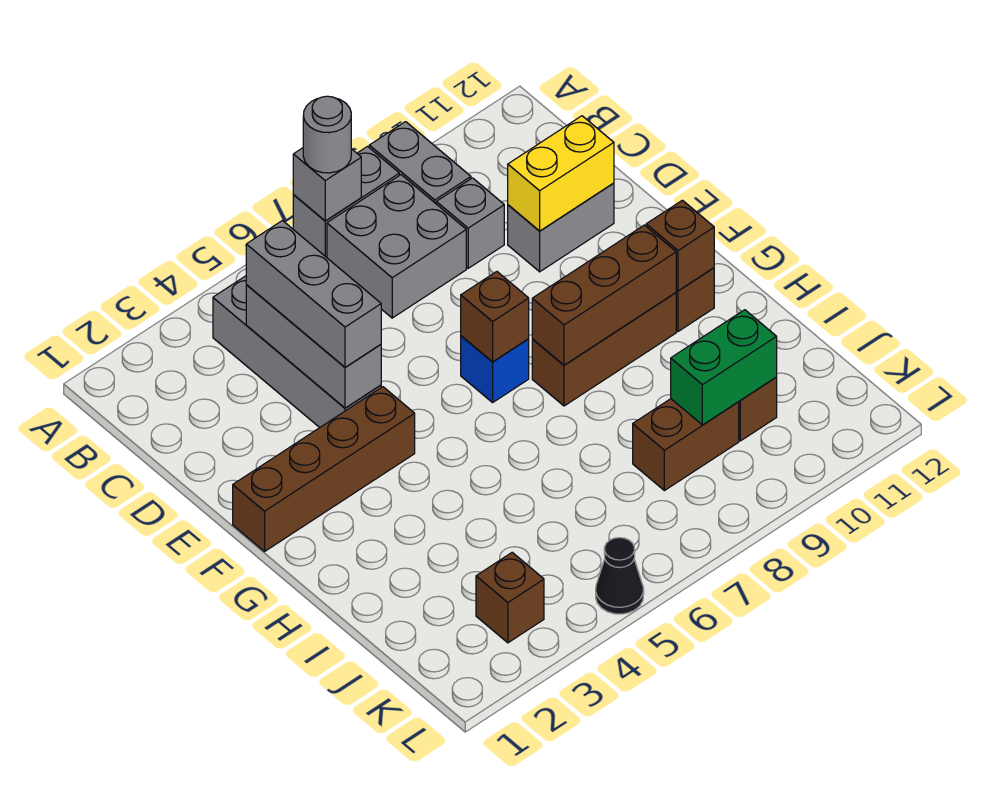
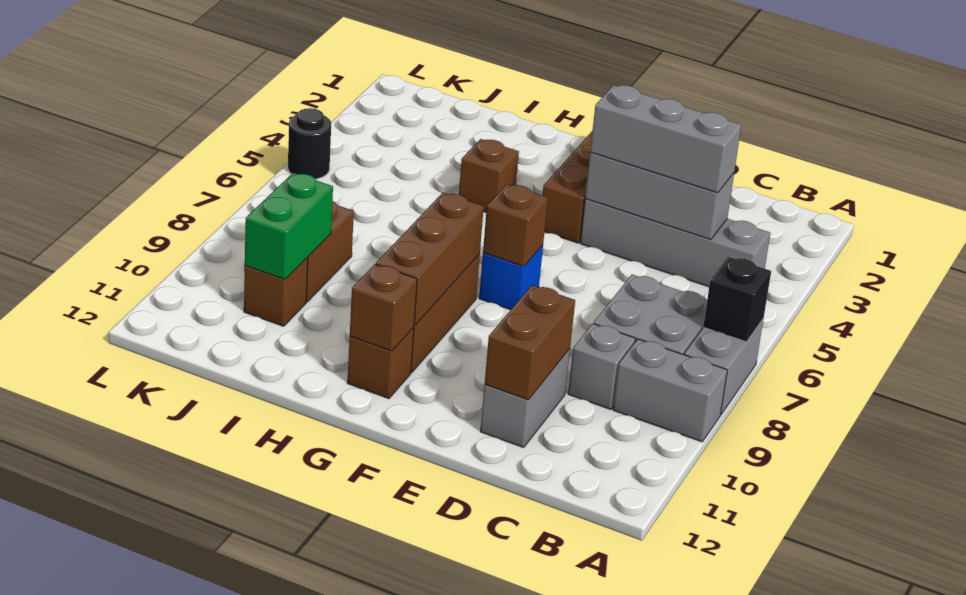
grey brick A7 level 2 -> black brick A7 level 2
grey round brick A7 level 3 -> none
yellow brick D10:D11 level 2 -> brown brick D10:D11 level 2
brown brick K3 level 1 -> brown brick H4 level 1
black cone L5 level 1 -> black round brick L5 level 1

